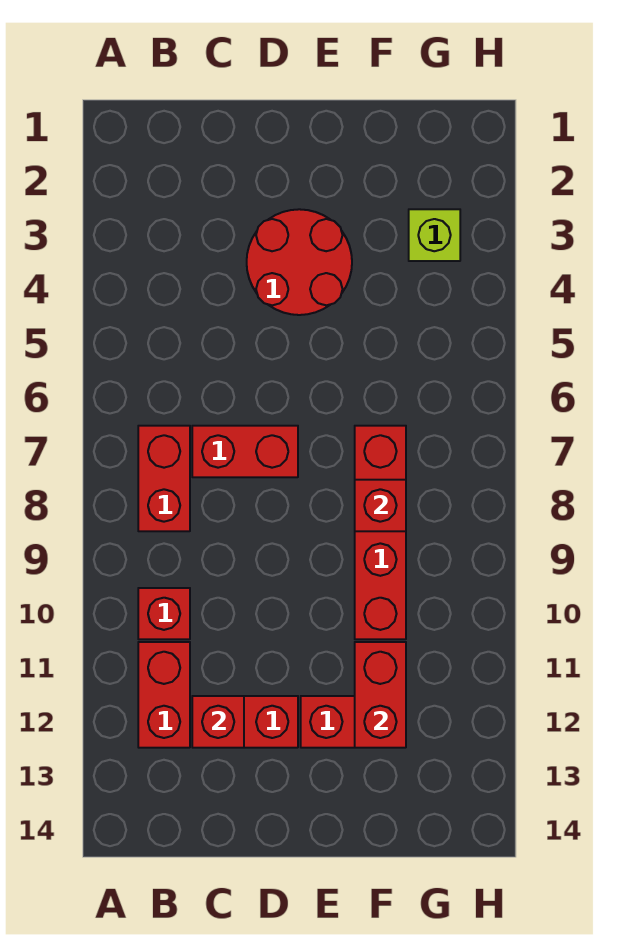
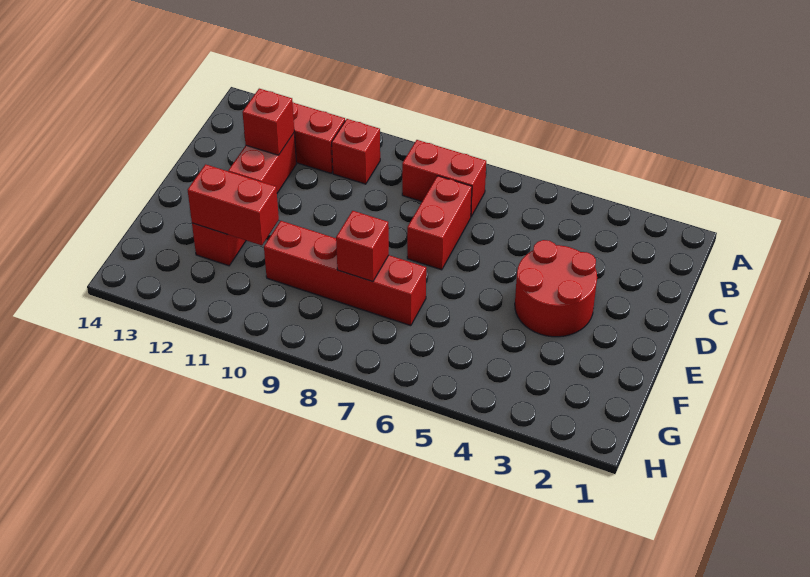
lime brick G3 level 1 -> none

